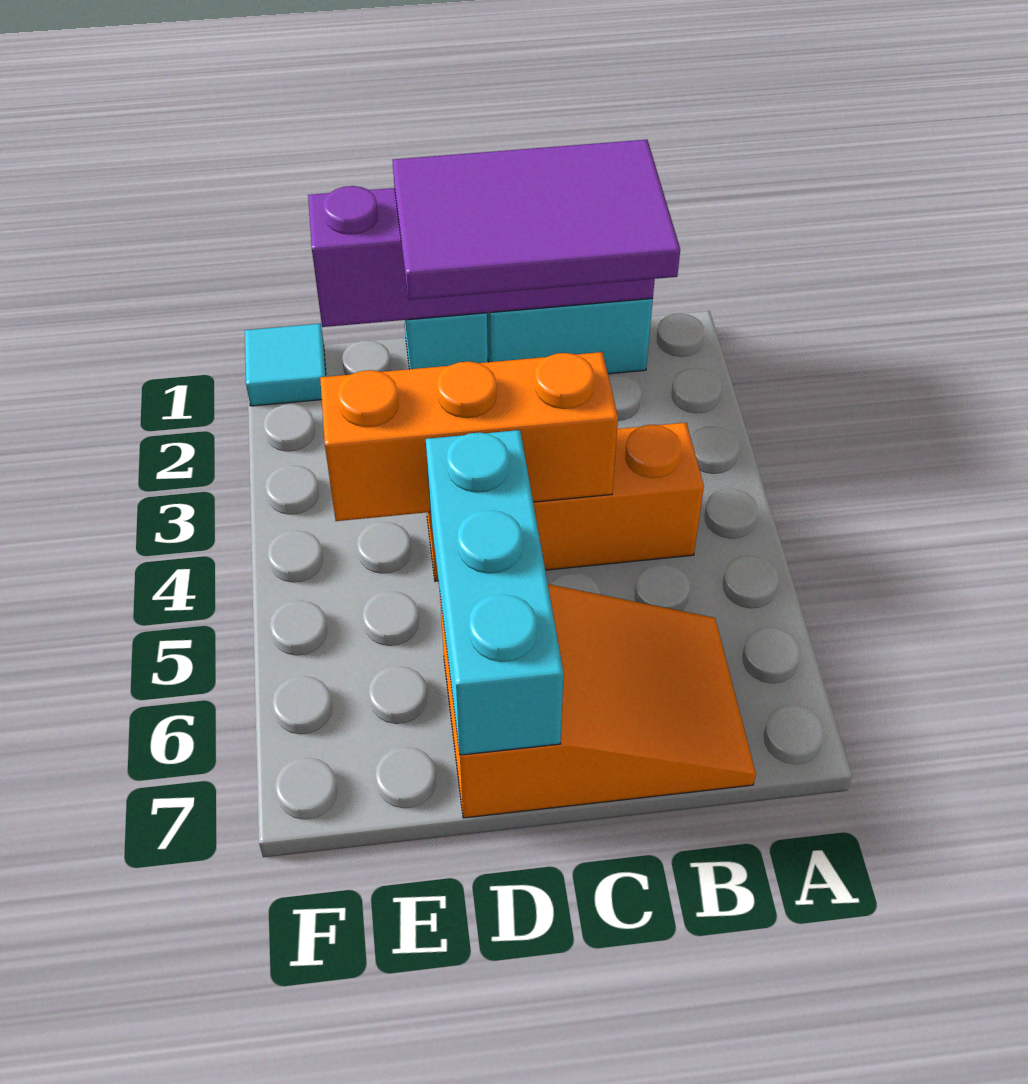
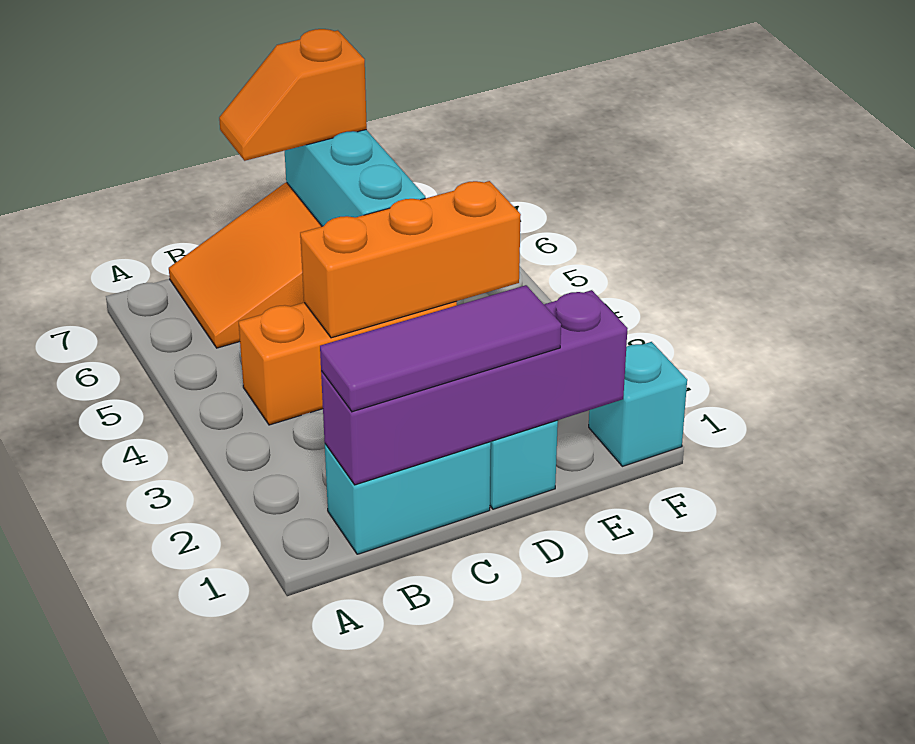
purple tile B1:D2 level 3 -> purple tile B1:D1 level 3
none -> orange slope C7:D7 level 3 top D
cyan tile F1 level 1 -> cyan brick F1 level 1

